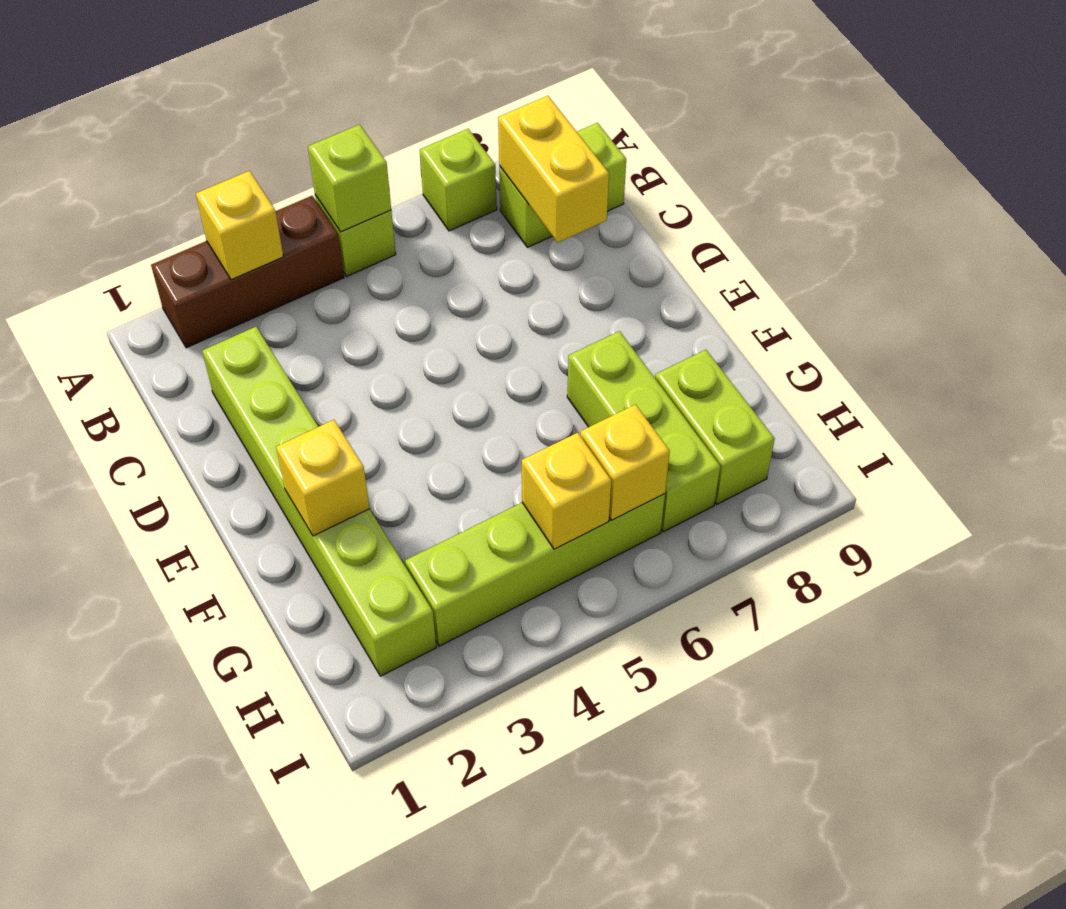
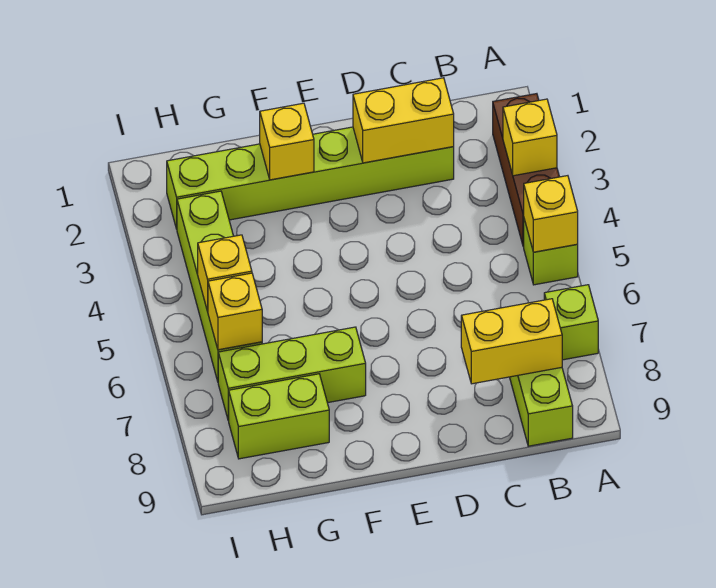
lime brick A5 level 2 -> yellow brick A5 level 2
none -> yellow brick C2:D2 level 2

